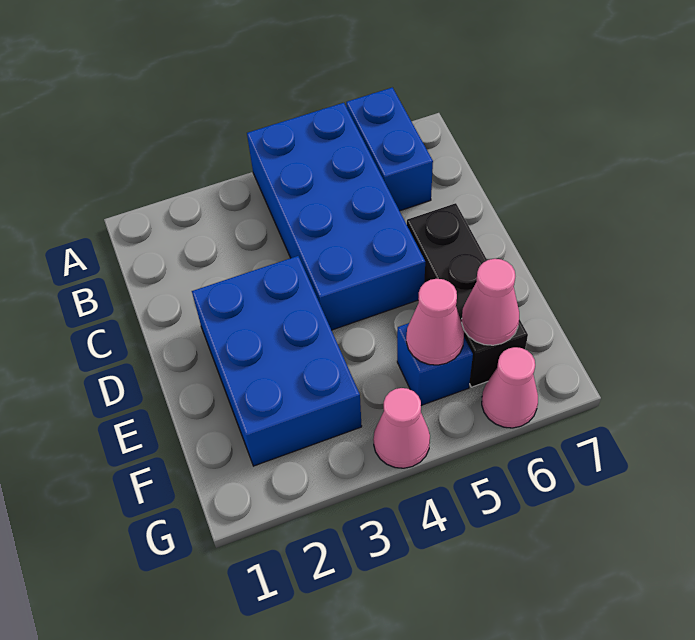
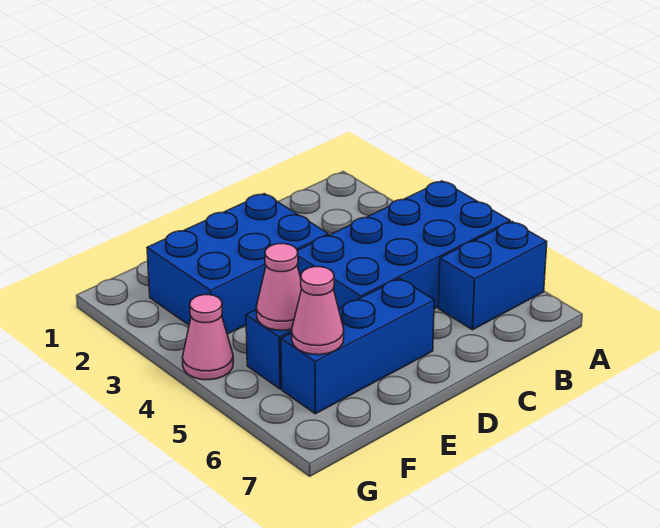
black brick D6:F6 level 1 -> blue brick D6:F6 level 1
pink cone G6 level 1 -> none

